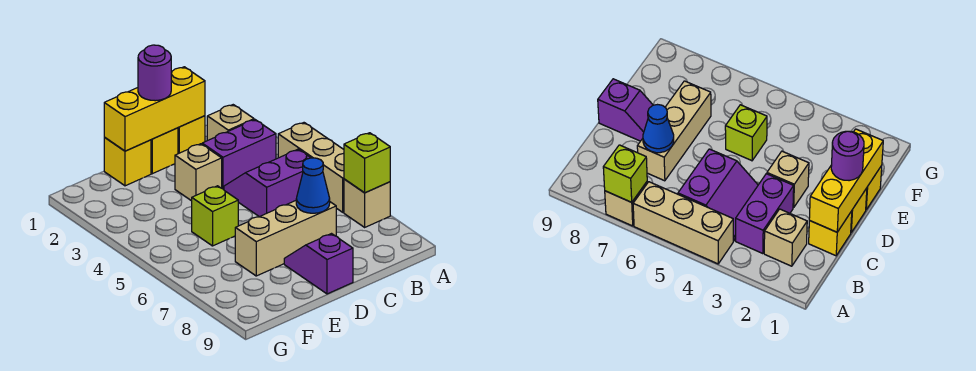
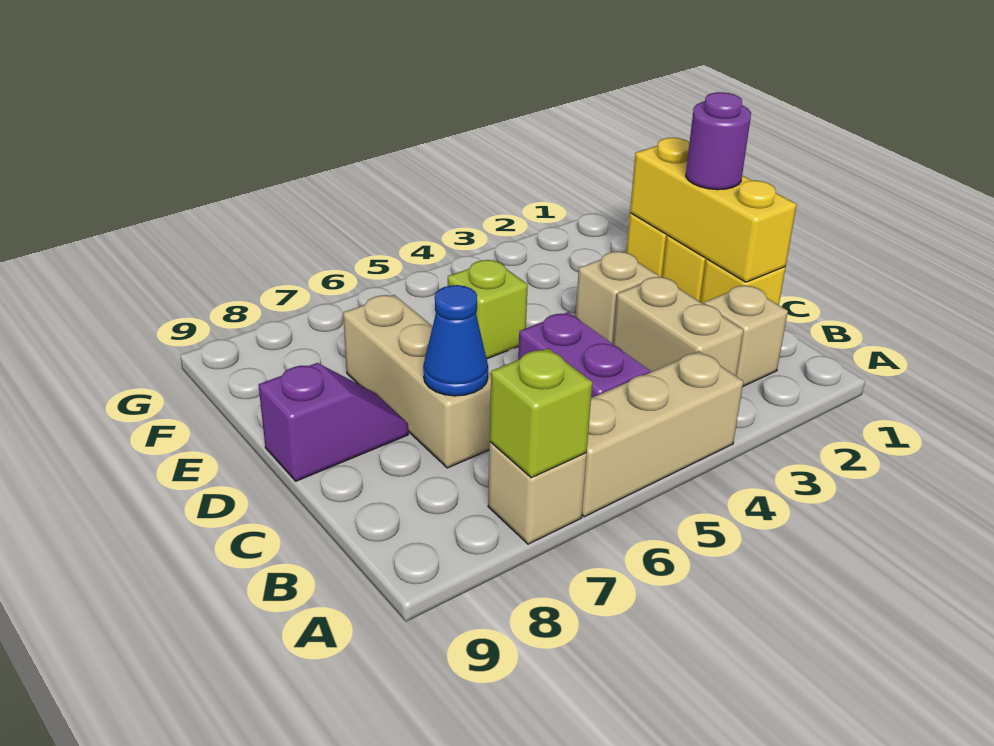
purple brick B3:C3 level 1 -> tan brick B3:C3 level 1

